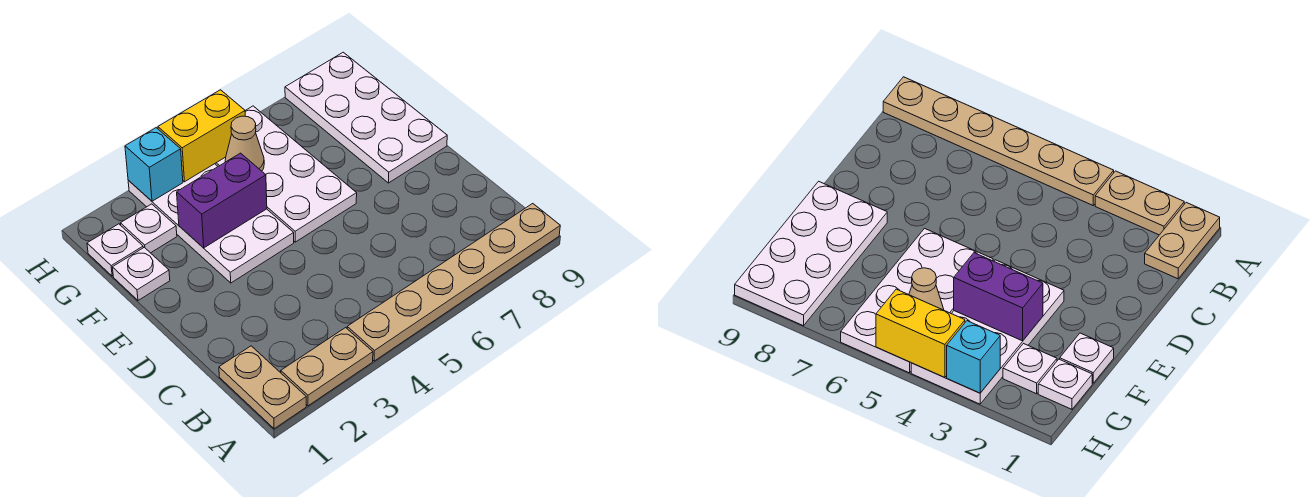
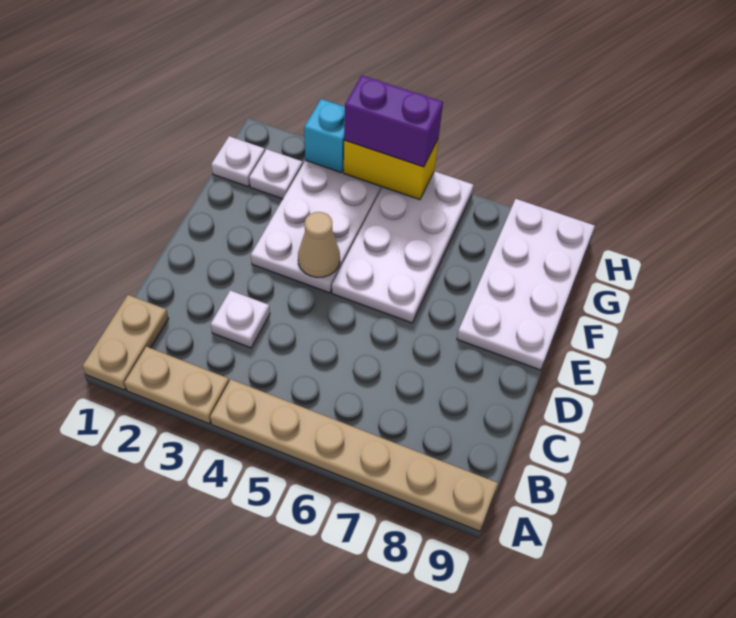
white plate F1 level 1 -> white plate C3 level 1
purple brick F3:F4 level 2 -> purple brick H4:H5 level 3
tan cone G5 level 2 -> tan cone E4 level 2

